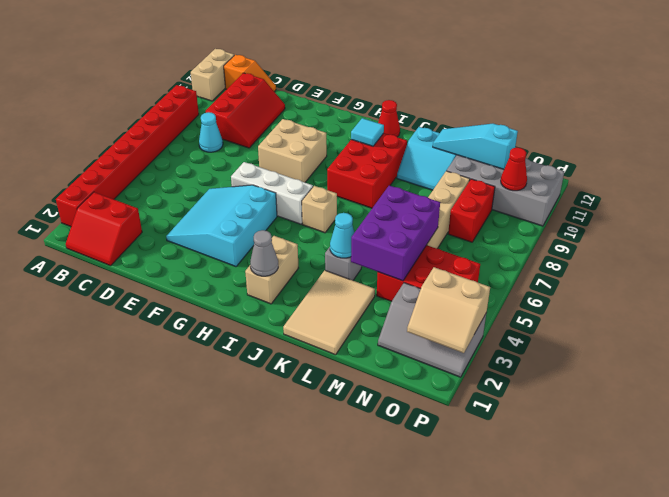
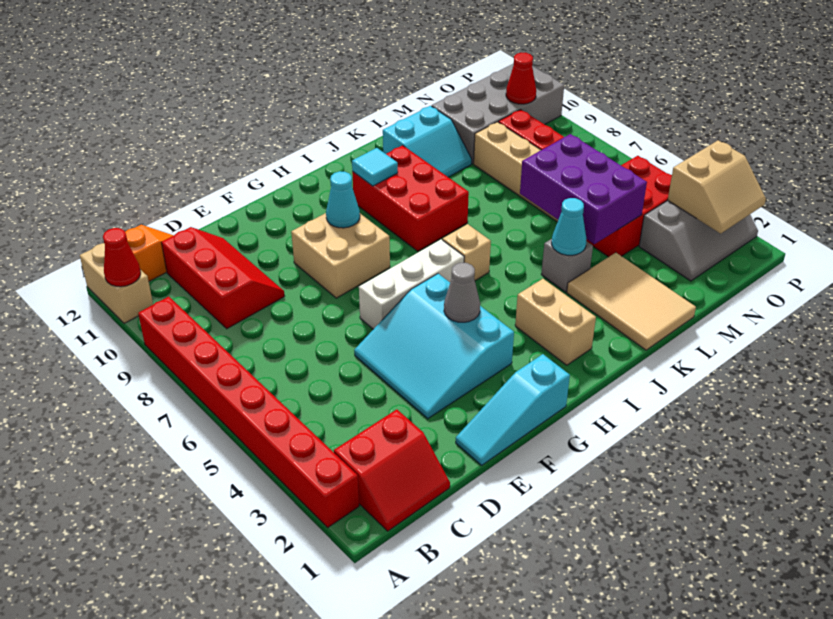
cyan cone C8 level 1 -> cyan cone G9 level 2
grey cone I2 level 2 -> grey cone G4 level 2
red cone I12 level 1 -> red cone A11 level 2
cyan slope L11:N11 level 2 top N -> cyan slope E1:G1 level 1 top G

